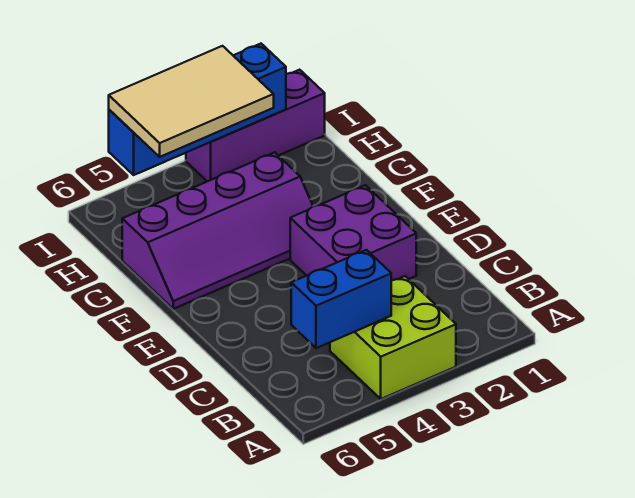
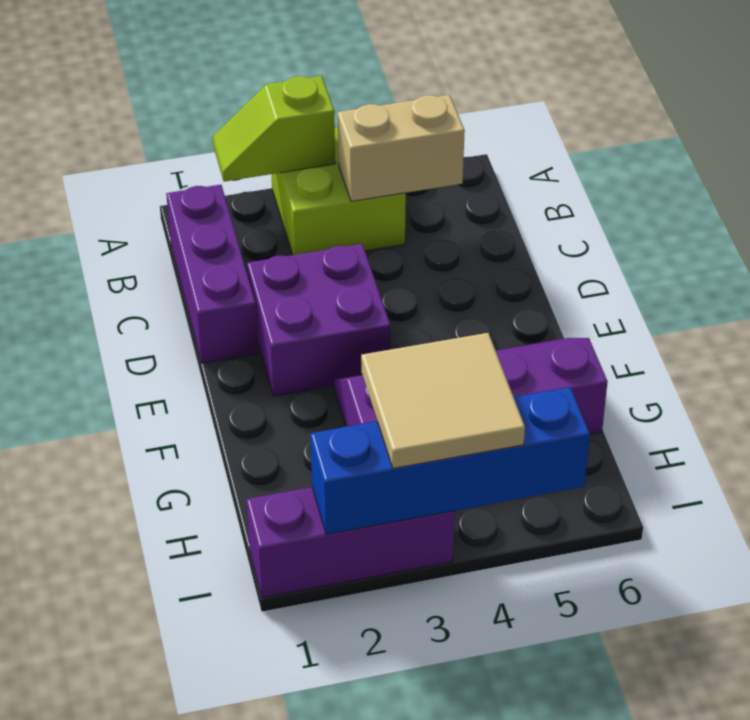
none -> lime slope A2:A3 level 2 top 3
none -> purple brick B1:D1 level 1
blue brick B4:B5 level 2 -> tan brick B4:B5 level 2
tan tile H3:I5 level 3 -> tan tile H3:I4 level 3

